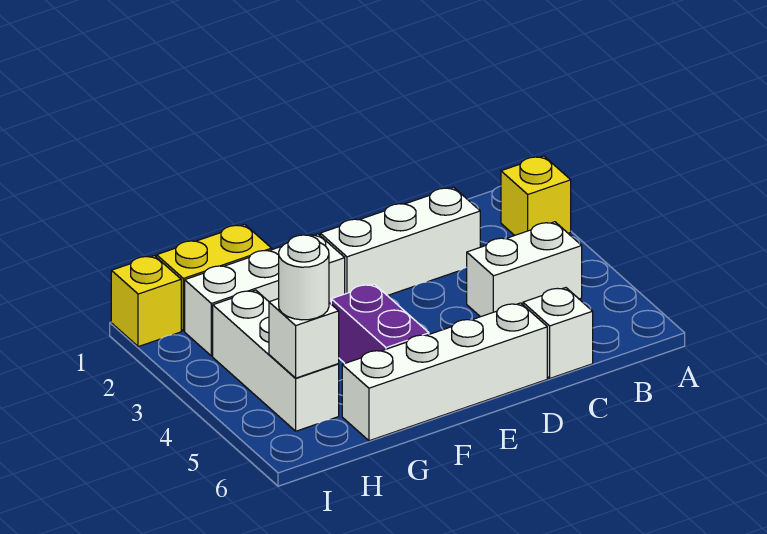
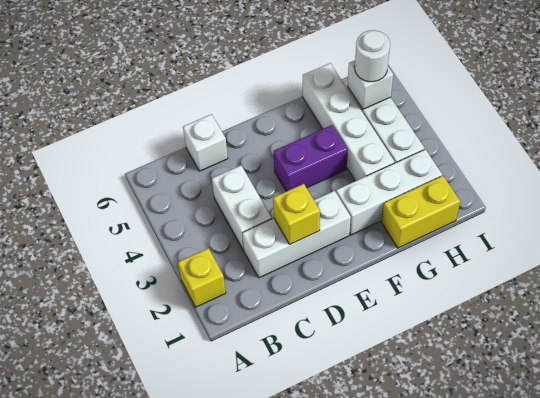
white brick B4:C4 level 1 -> white brick C3:C4 level 1
white brick D6:G6 level 1 -> white brick G3:G6 level 1
purple brick F4:F5 level 1 -> purple brick E4:F4 level 1
yellow brick I1 level 1 -> yellow brick D2 level 2

